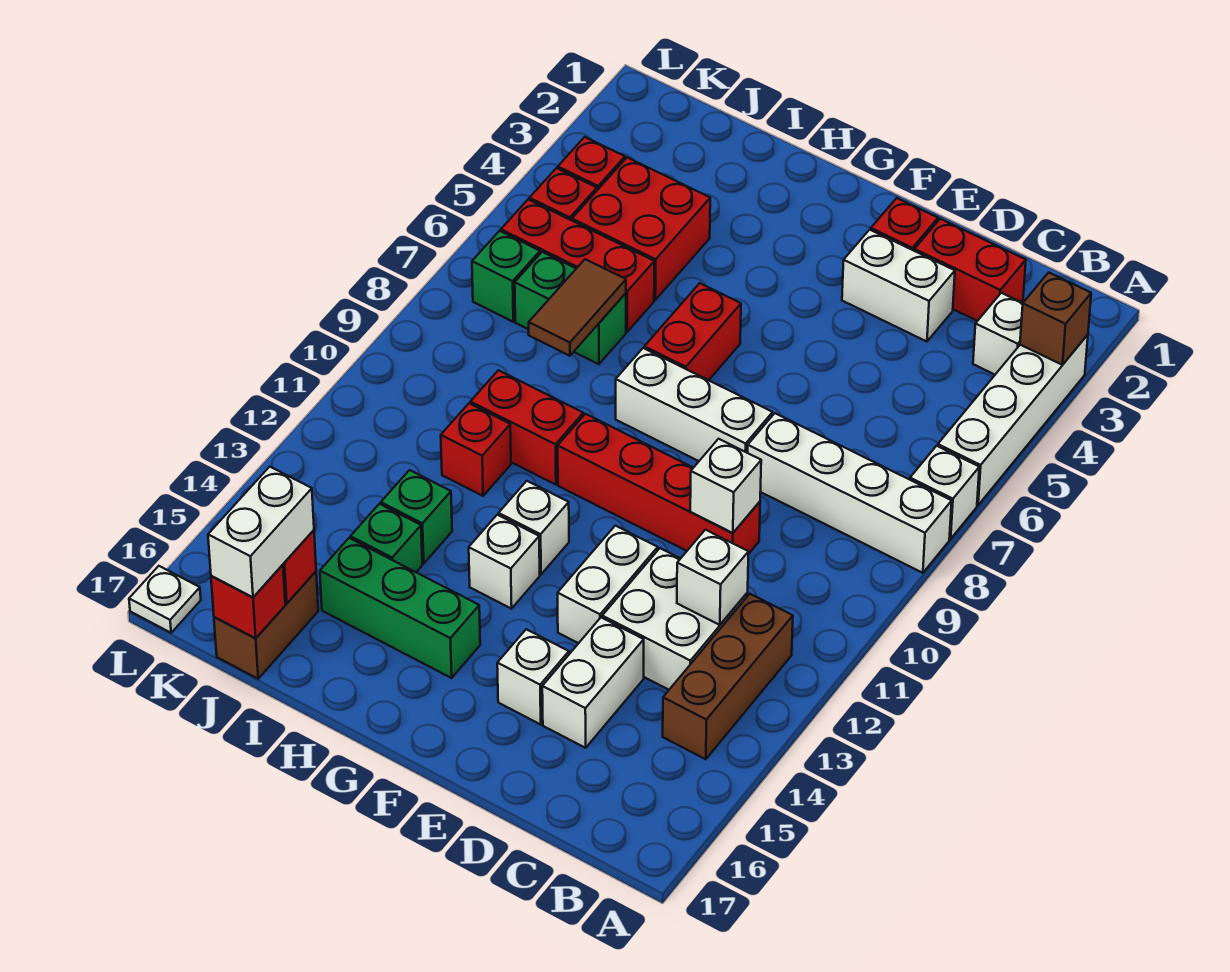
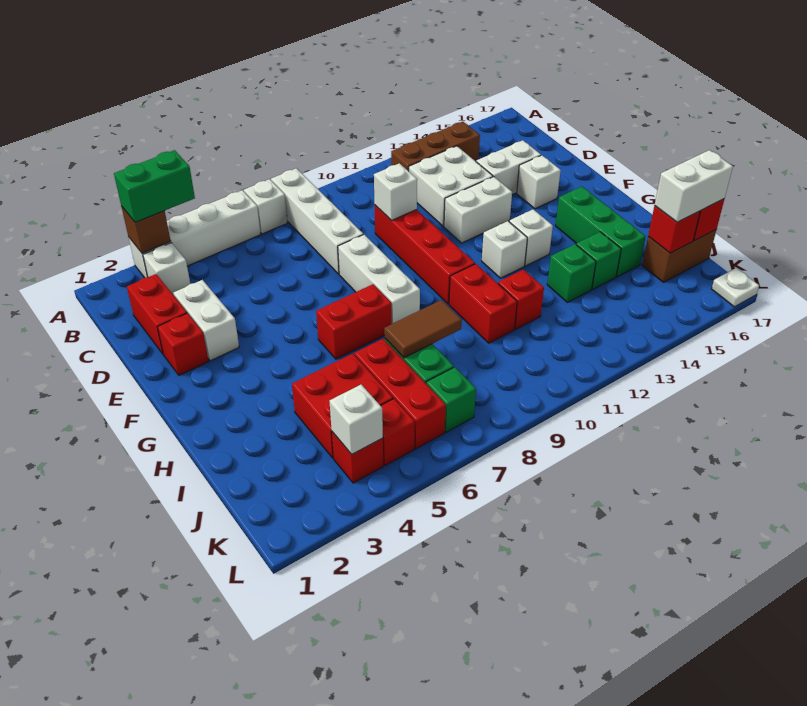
none -> green brick A3:A4 level 3
white brick C12 level 2 -> white brick K4 level 2

